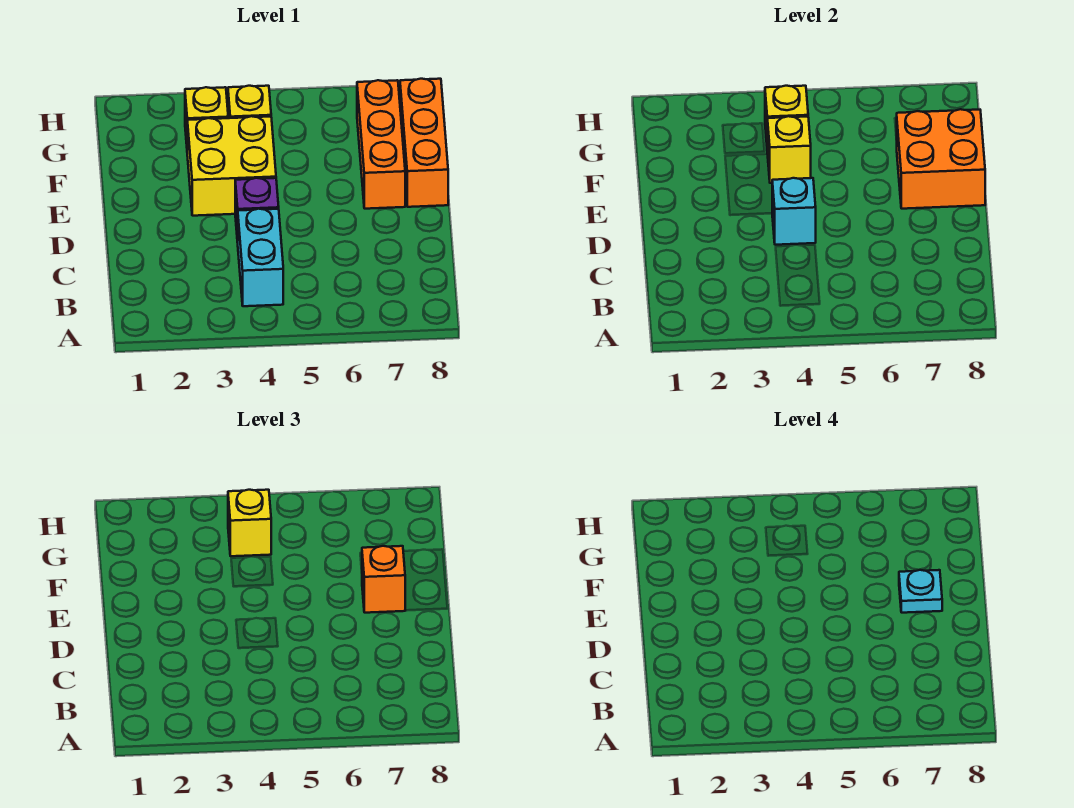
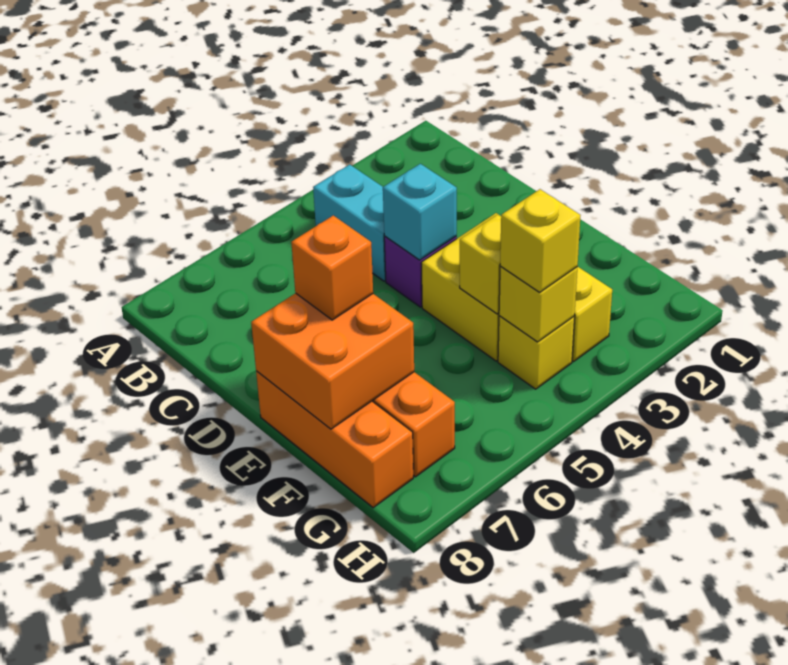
cyan plate E7 level 4 -> none

